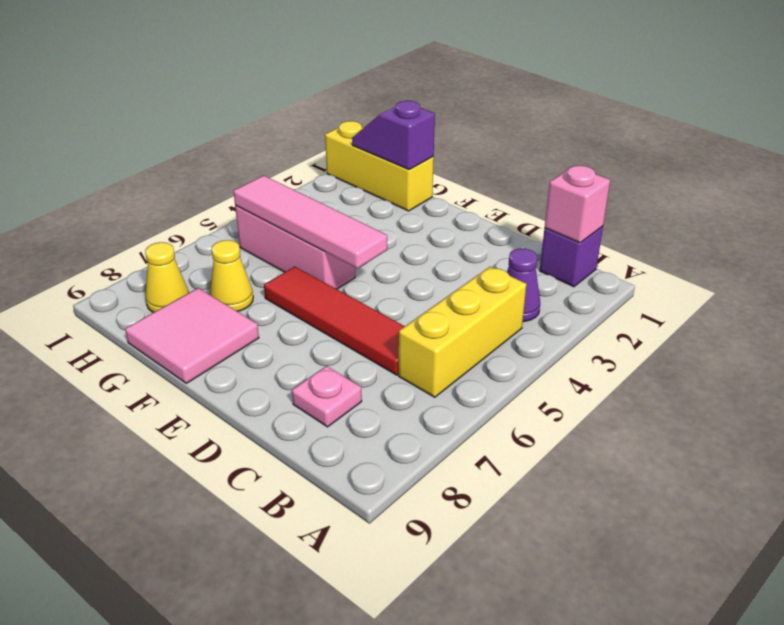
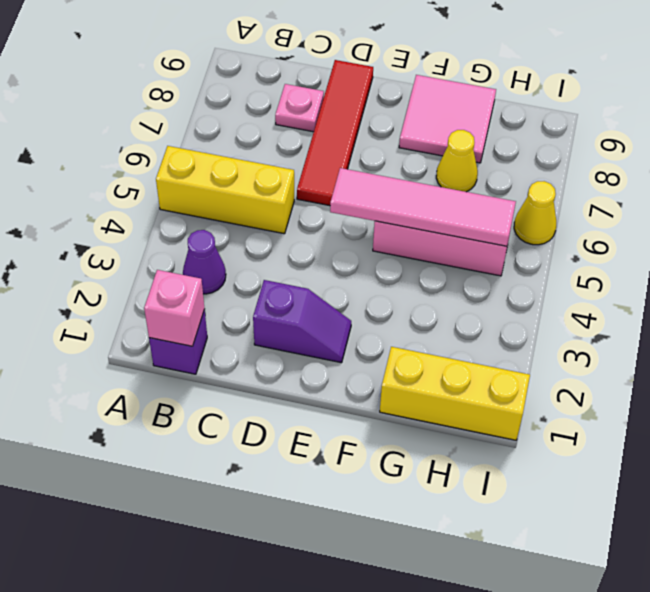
yellow brick B4:B6 level 1 -> yellow brick A5:C5 level 1
red tile C6:F6 level 1 -> red tile D6:D9 level 1
purple slope G1:H1 level 2 top G -> purple slope D2:E2 level 1 top D
yellow cone H8 level 1 -> yellow cone I6 level 1

